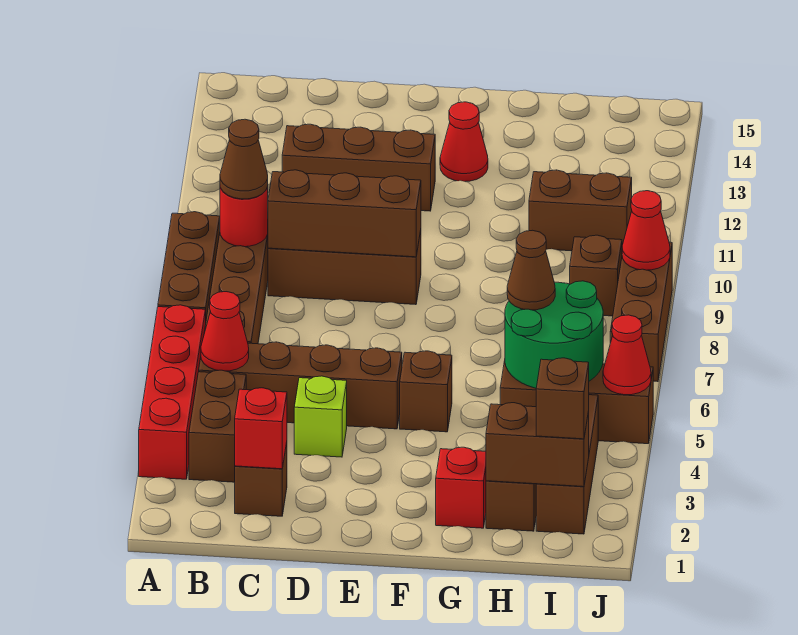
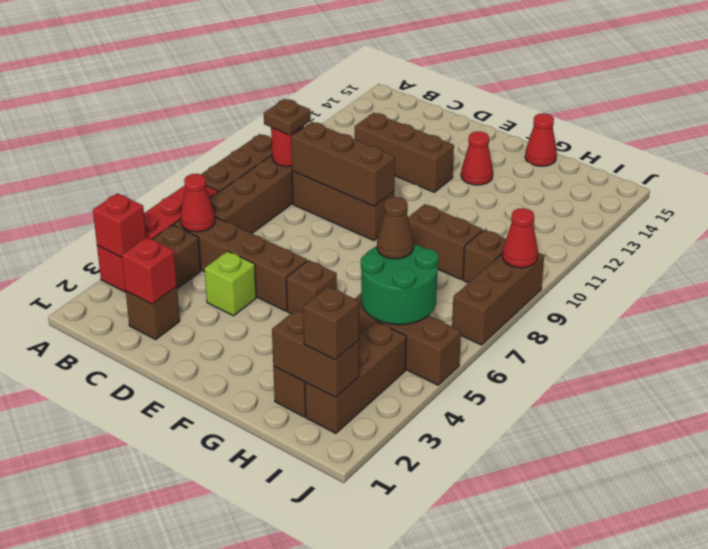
brown cone B9 level 3 -> brown plate B9 level 3
red brick G2 level 1 -> red brick A3 level 2
brown brick H11:I11 level 1 -> brown brick G9:H9 level 1
red cone J5 level 2 -> red cone G15 level 1

